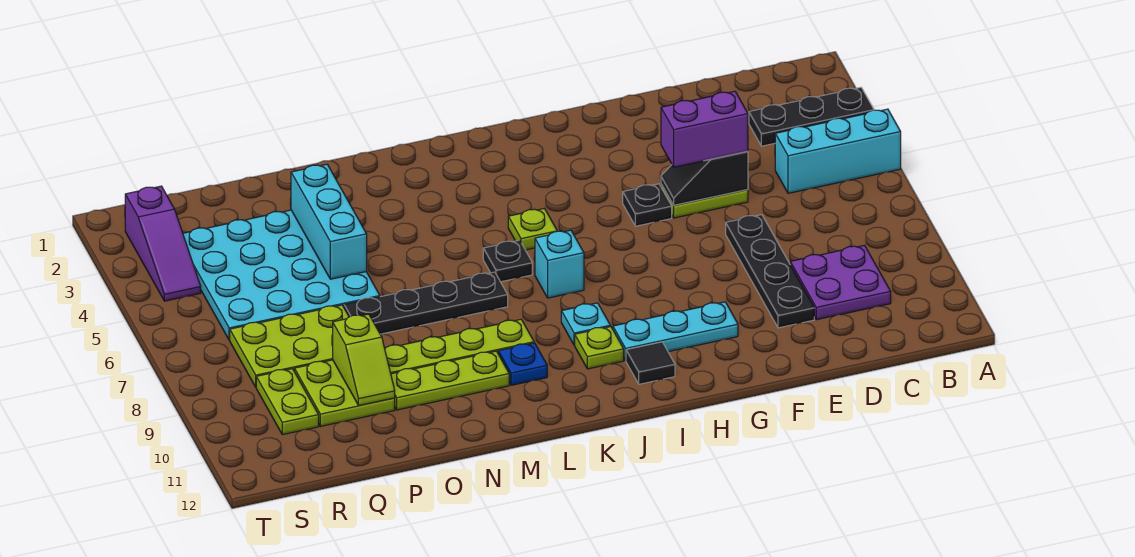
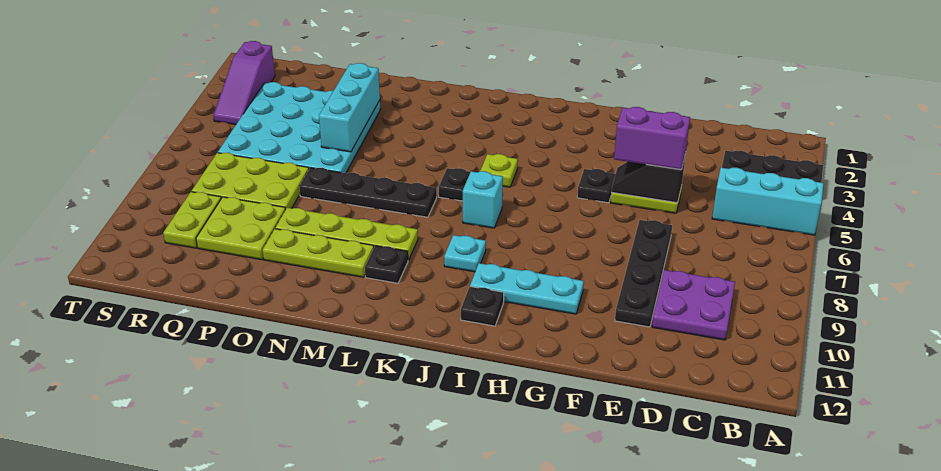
black tile I11 level 1 -> black plate I11 level 1
lime plate J10 level 1 -> none
blue plate L10 level 1 -> black plate L10 level 1
lime slope P9:P10 level 2 top 9 -> none

